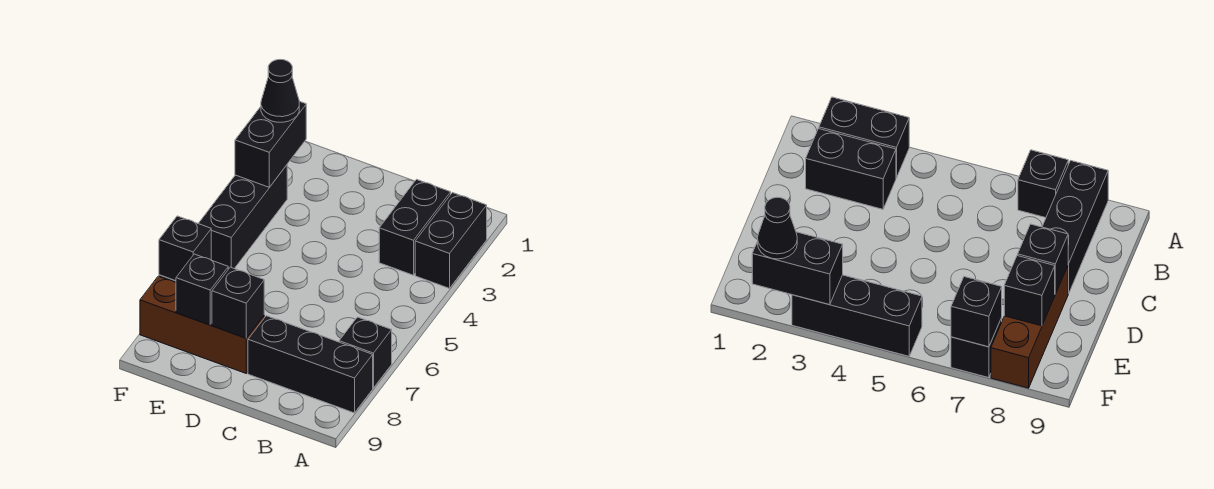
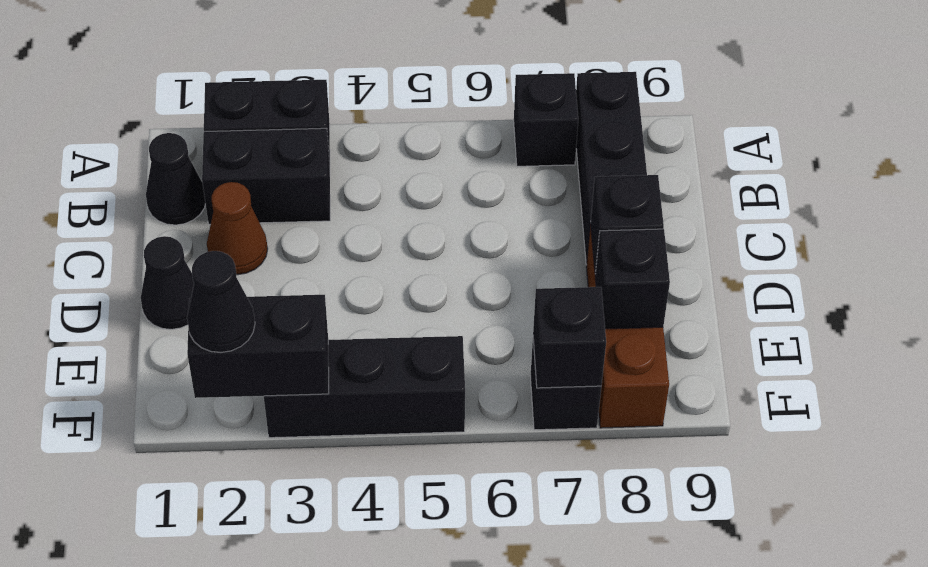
none -> black cone B1 level 1
none -> brown cone C2 level 1
none -> black cone D1 level 1

